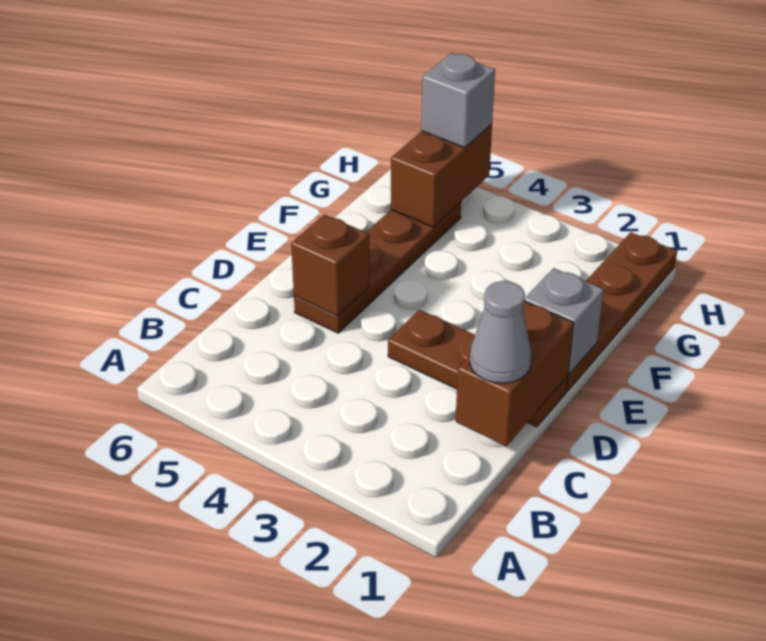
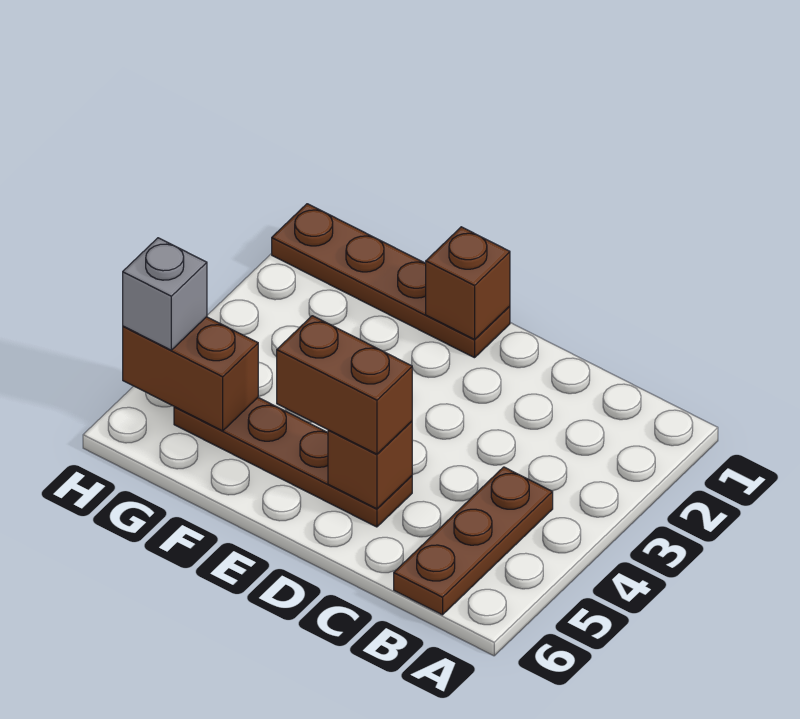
brown brick C1:D1 level 2 -> brown brick D5:E5 level 3
grey cone C1 level 3 -> none
brown plate D1:D3 level 1 -> brown plate B4:B6 level 1
grey brick E1 level 2 -> brown brick E1 level 2

